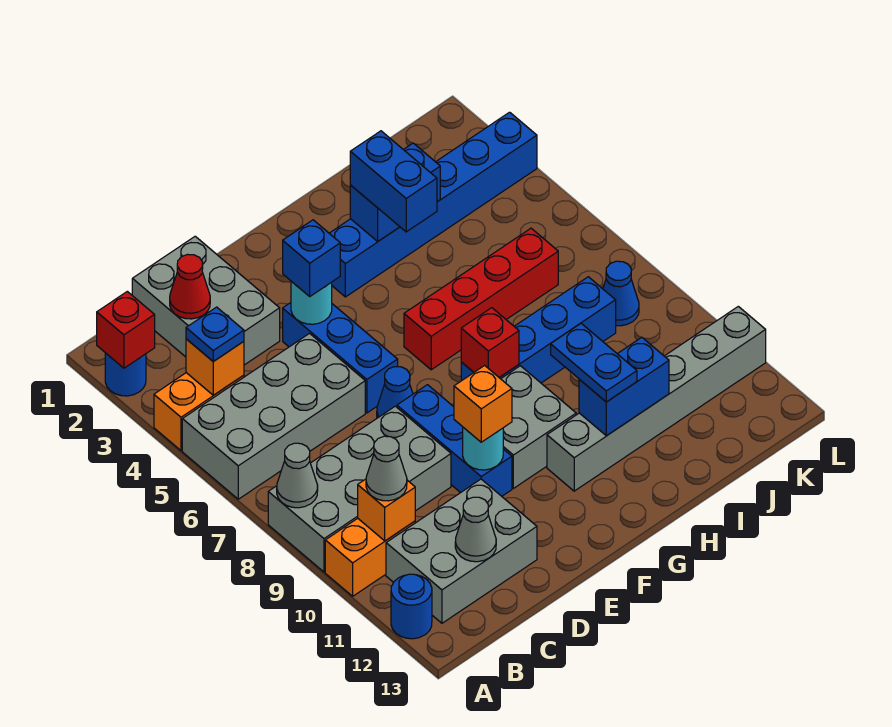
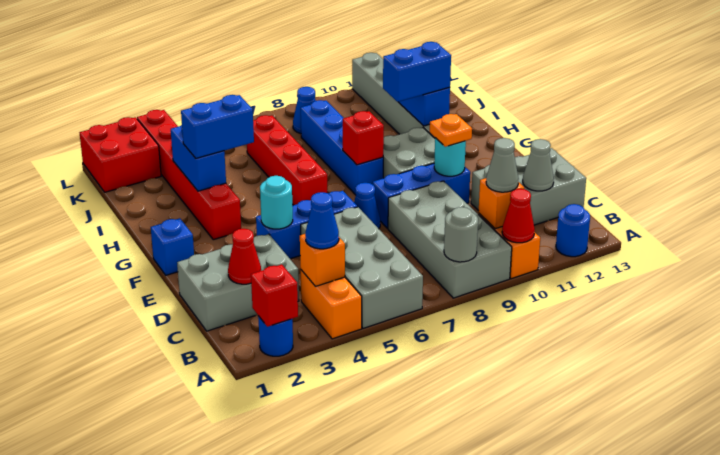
grey cone A8 level 2 -> grey round brick A8 level 2
none -> red cone A10 level 2
blue plate B4 level 3 -> blue cone B4 level 3
grey brick B11:D12 level 1 -> grey brick C11:D13 level 1
blue brick E4 level 3 -> blue brick F1 level 1
orange brick E10 level 3 -> orange plate E10 level 3
blue brick G3:L3 level 1 -> red brick G3:L3 level 1
blue plate H10:H11 level 3 -> blue brick H10:H11 level 3
none -> red brick K1:L2 level 1

